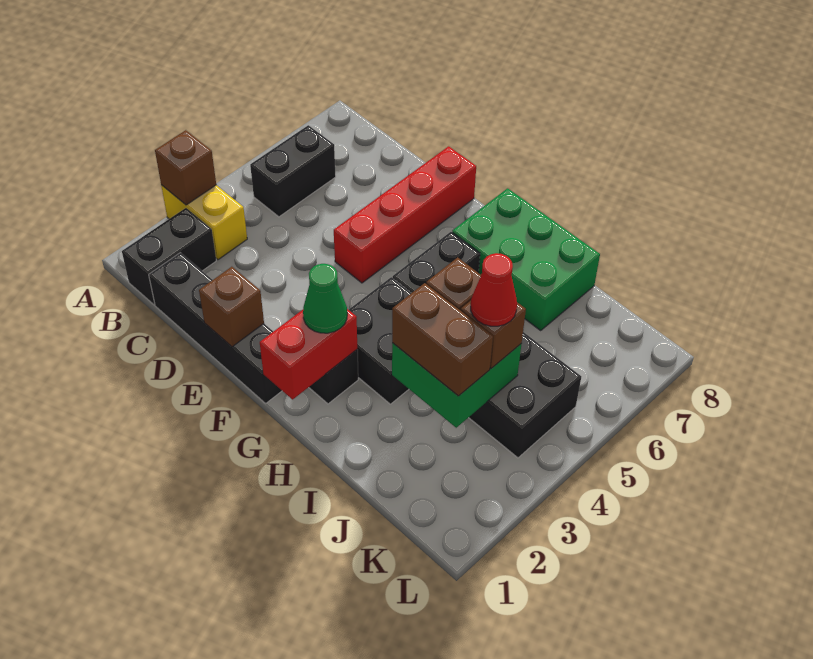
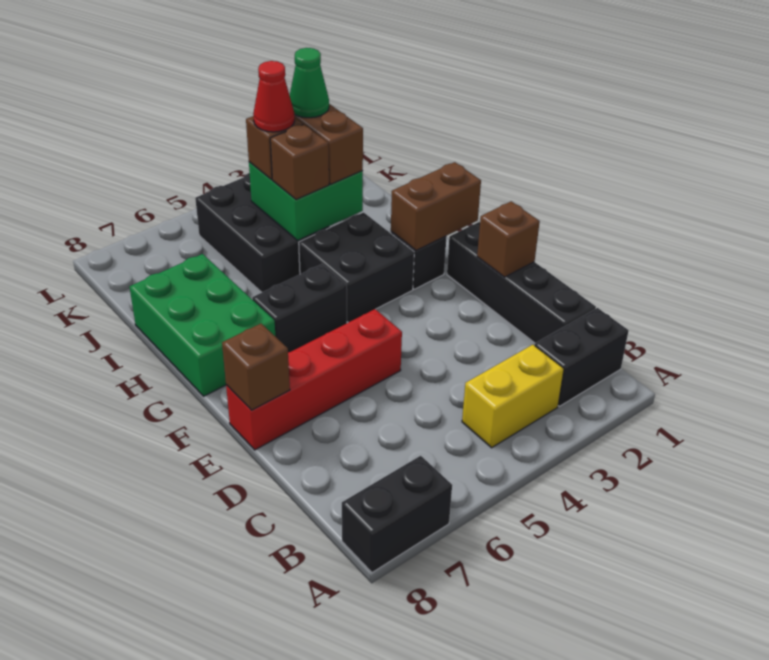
yellow brick A3:B3 level 1 -> yellow brick B3:B4 level 1
brown brick A3 level 2 -> brown brick E8 level 2
black brick B5:B6 level 1 -> black brick A7:A8 level 1
red brick G1:G2 level 2 -> brown brick G1:G2 level 2
green cone G2 level 3 -> green cone J3 level 4

